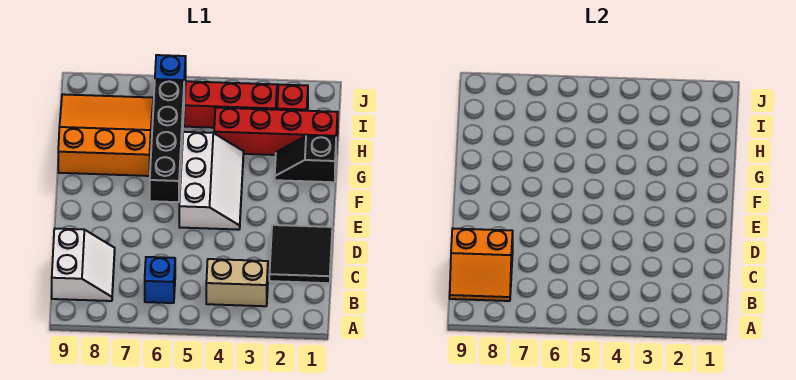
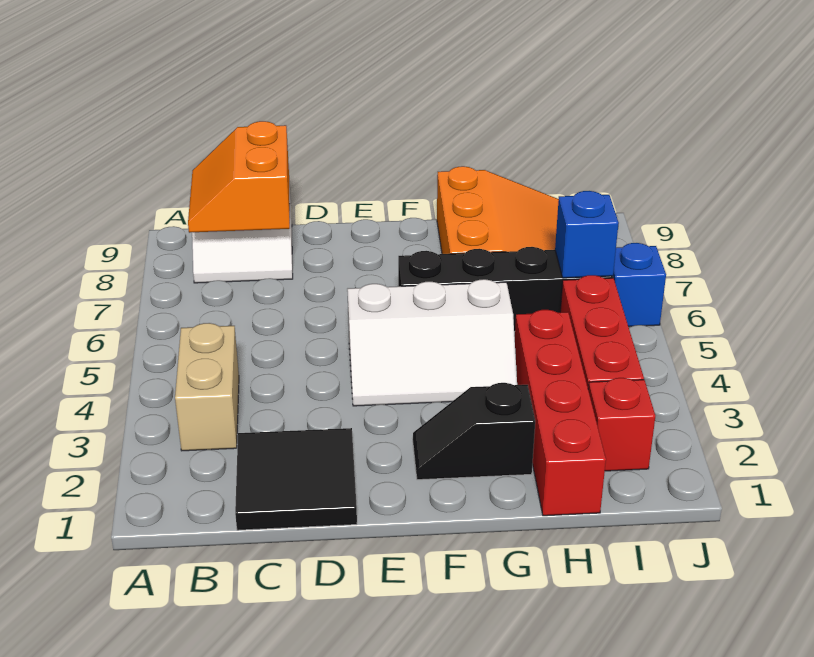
blue brick B6 level 1 -> blue brick I6 level 2
black slope G1:G2 level 1 top 1 -> black slope F2:G2 level 1 top G

